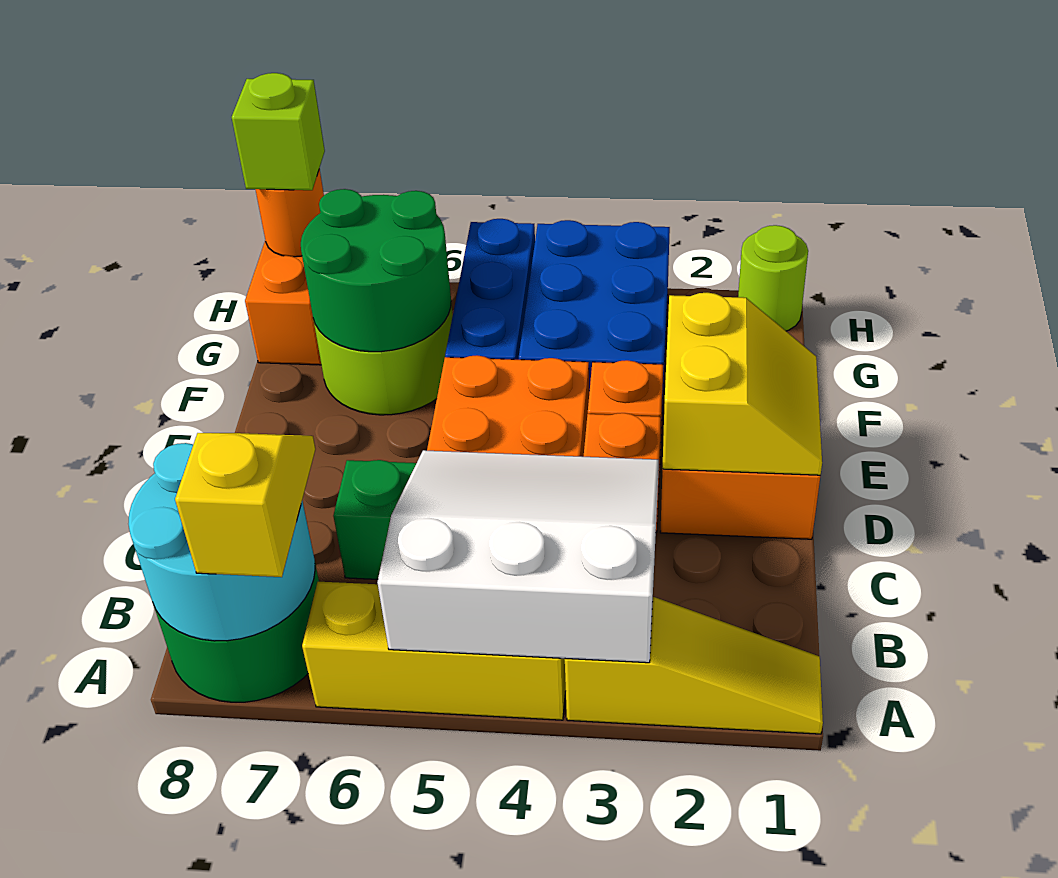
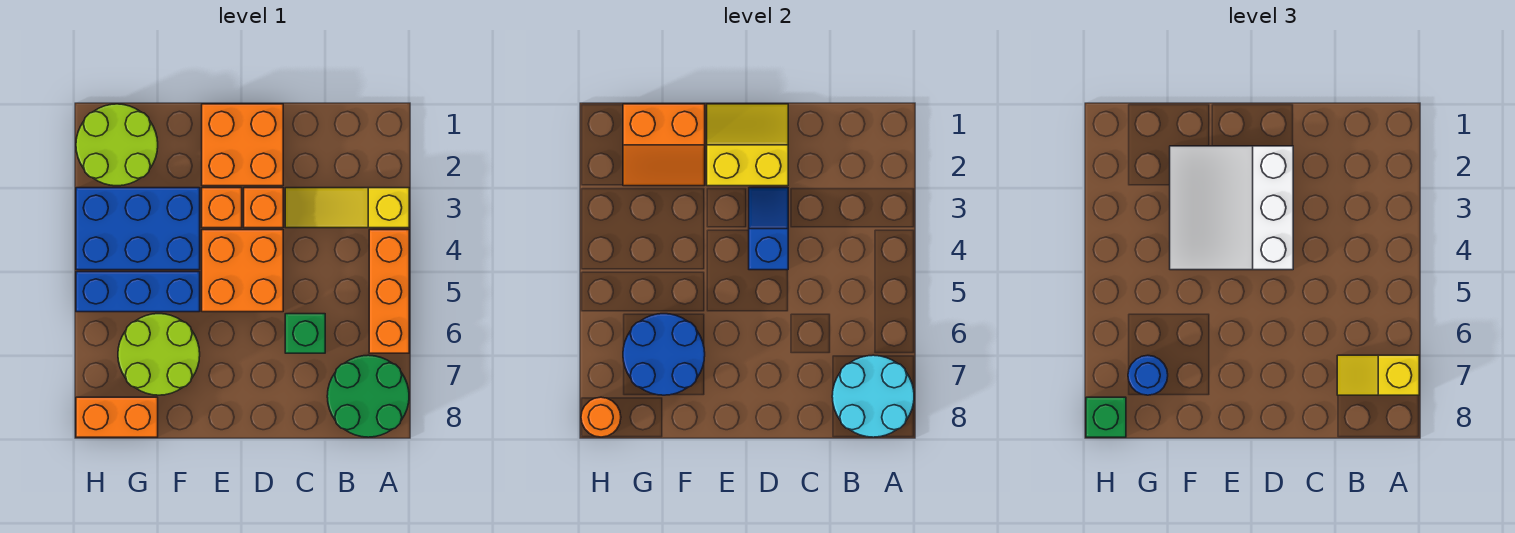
yellow slope A1:A3 level 1 top 3 -> yellow slope A3:C3 level 1 top A
white slope A3:C5 level 2 top A -> white slope D2:F4 level 3 top D
yellow brick A4:A6 level 1 -> orange brick A4:A6 level 1
none -> blue slope D3:D4 level 2 top 4
none -> orange slope F1:G2 level 2 top 1
green round brick F6:G7 level 2 -> blue round brick F6:G7 level 2
none -> blue round brick G7 level 3
lime round brick H1 level 1 -> lime round brick G1:H2 level 1
lime brick H8 level 3 -> green brick H8 level 3

